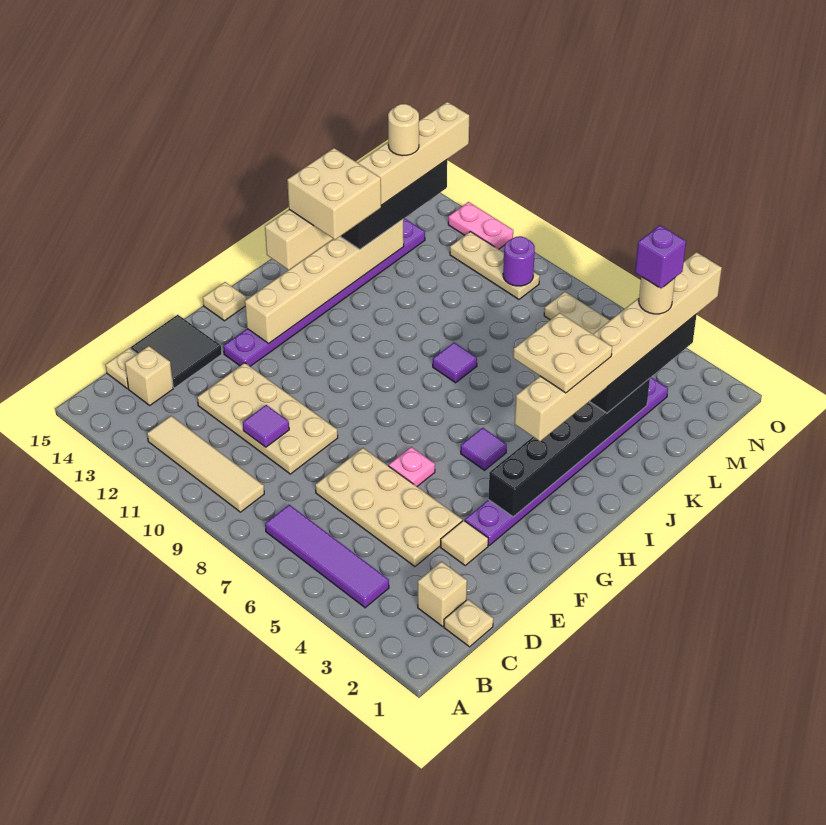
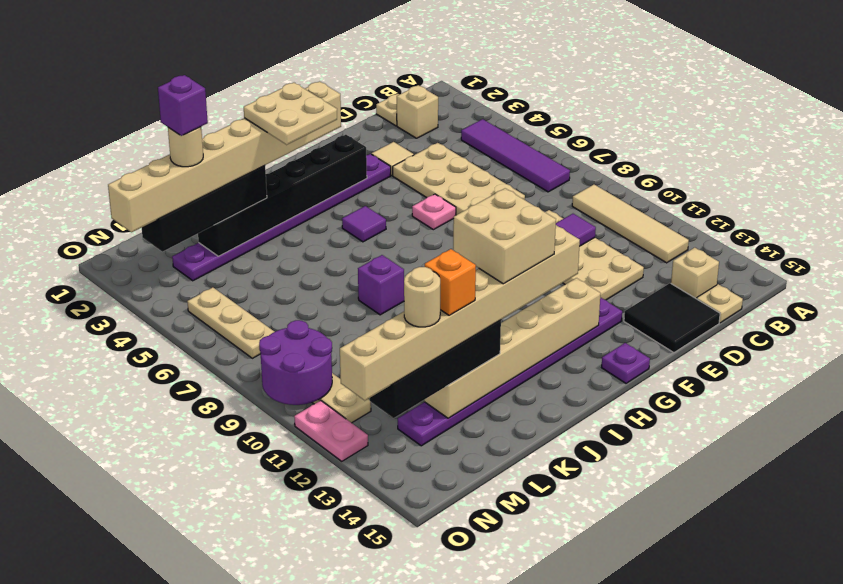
tan plate G15 level 1 -> purple plate G15 level 1
purple tile J8 level 1 -> purple brick J8 level 1
none -> orange brick L13 level 5
purple round brick N9 level 2 -> purple round brick N9:O10 level 2

